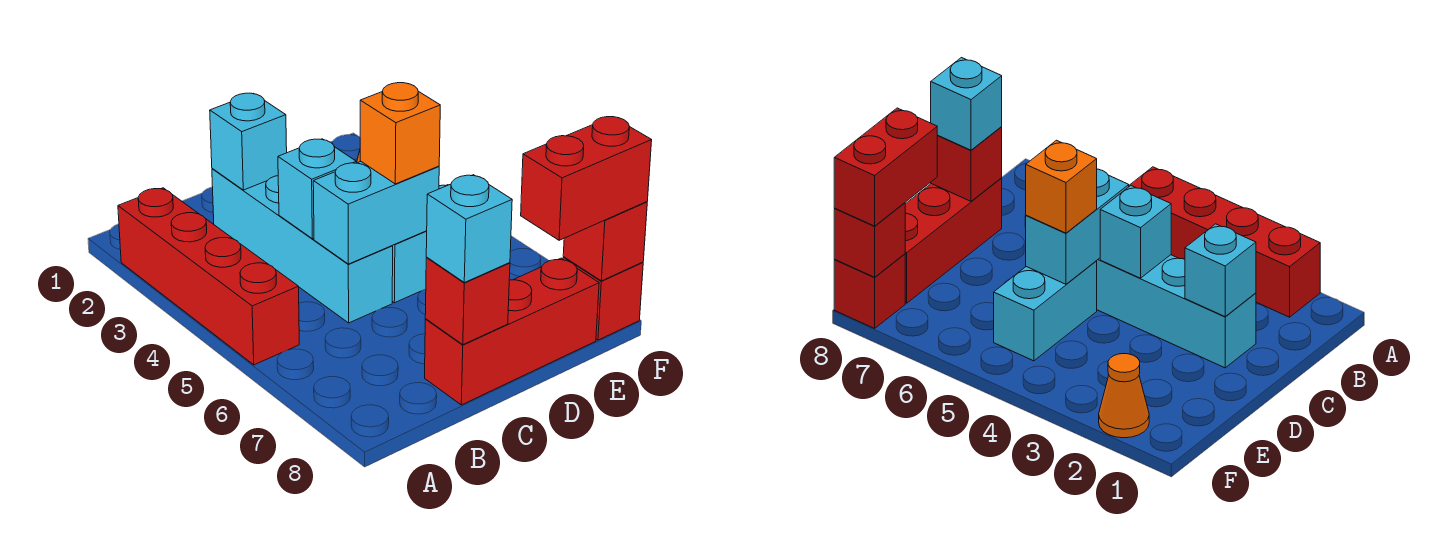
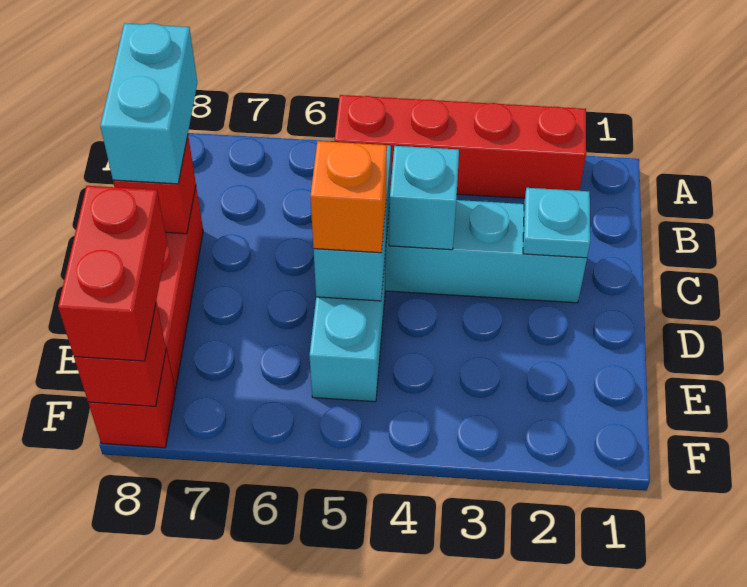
cyan brick C2 level 2 -> cyan plate C2 level 2
cyan brick C8 level 3 -> cyan brick B8:C8 level 3
orange cone F2 level 1 -> none

